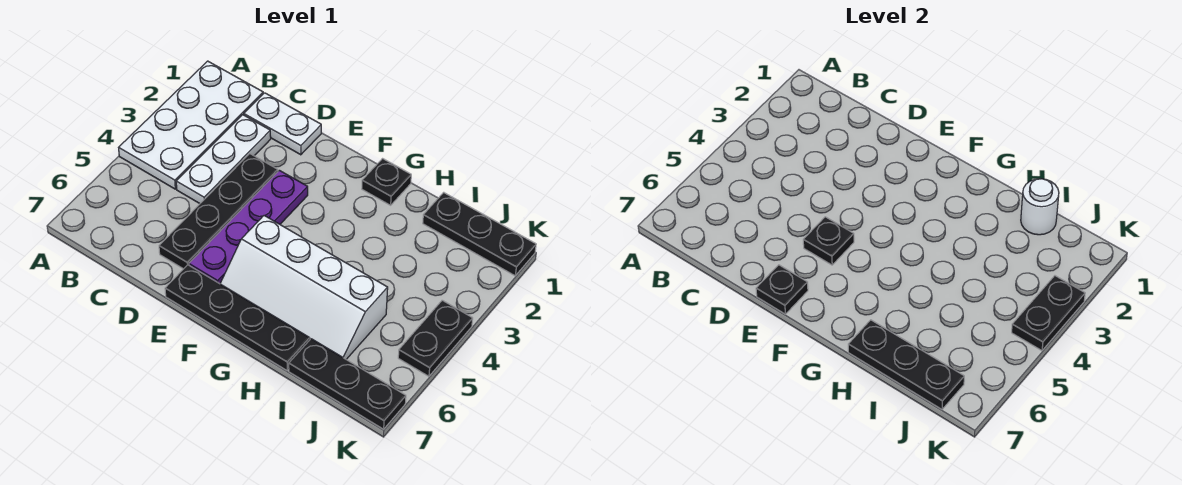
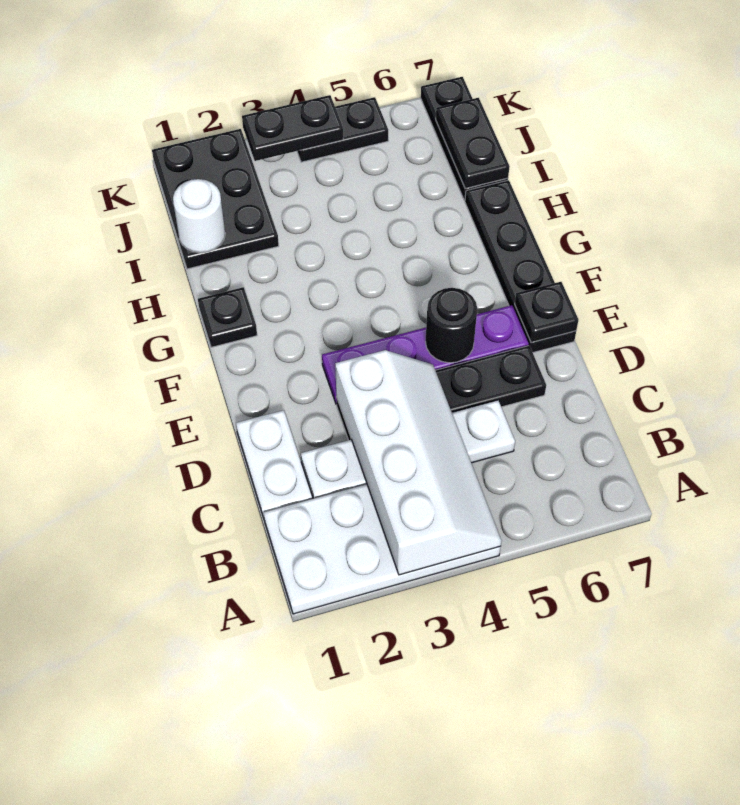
white plate C2:C4 level 1 -> white plate C2:C5 level 1
black plate E5 level 2 -> black round brick E5 level 2
white slope F5:I6 level 1 top 5 -> white slope A3:D4 level 2 top 3
black plate H7:J7 level 2 -> black plate I7:J7 level 2
black plate I1:K1 level 1 -> black plate I1:K2 level 1

